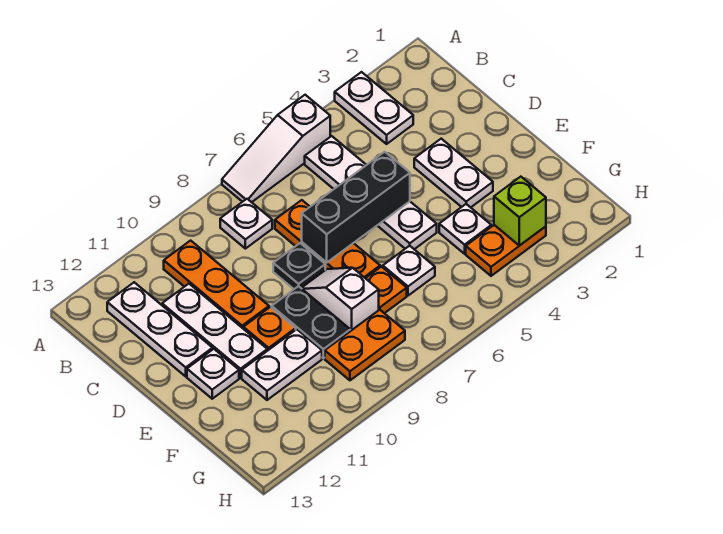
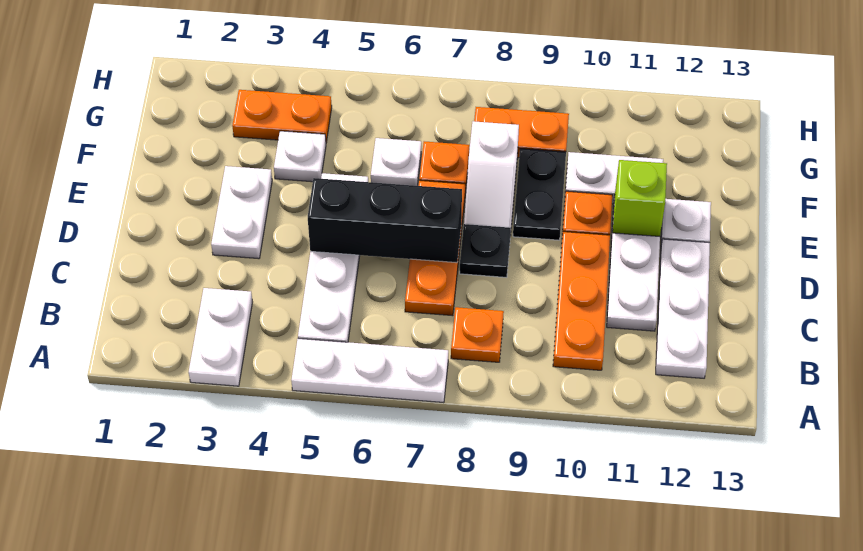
white slope A5:A7 level 1 top 5 -> white plate A5:A7 level 1
white plate B8 level 1 -> orange plate B8 level 1
lime brick G3 level 2 -> lime brick E11 level 2

